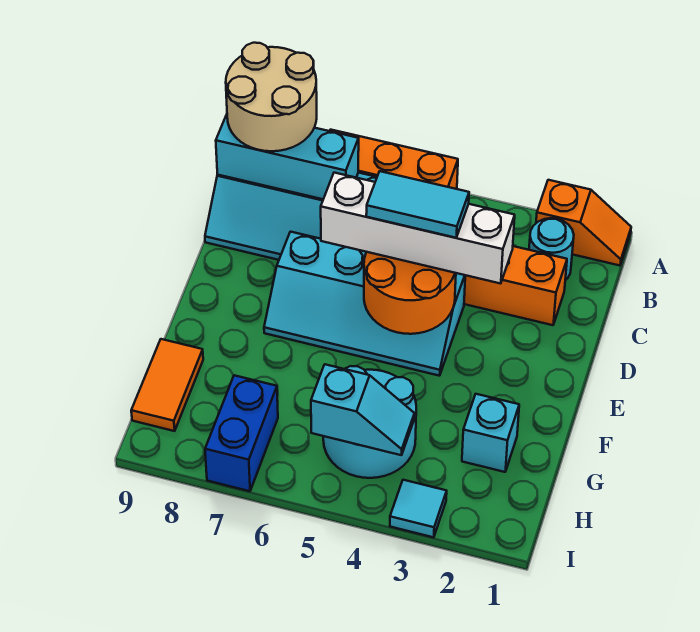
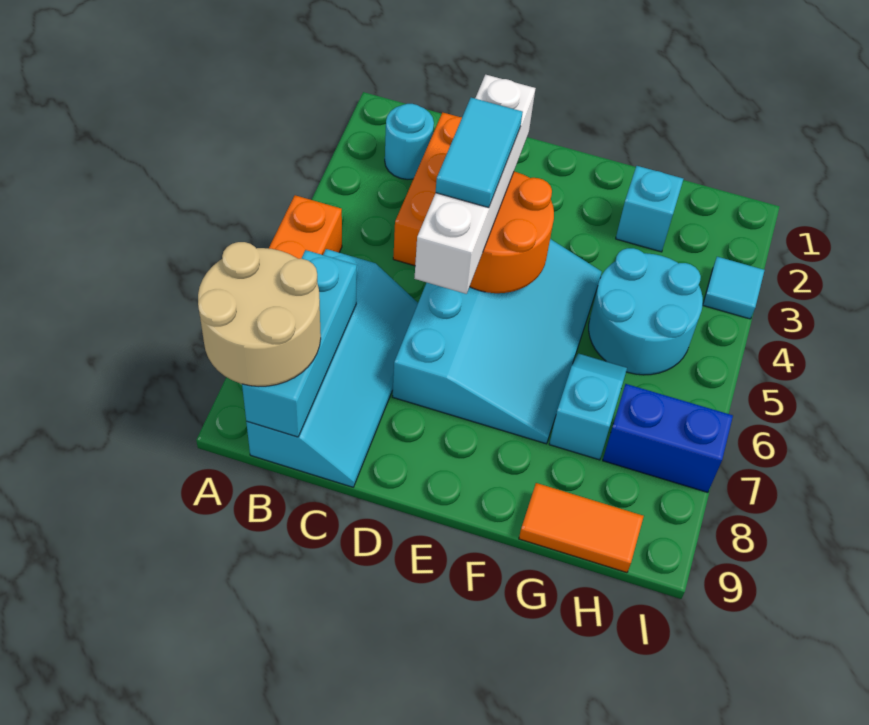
orange slope A1:A2 level 1 top 2 -> none
cyan slope D4:E7 level 1 top D -> cyan slope D4:F7 level 1 top D
cyan slope H4:H5 level 2 top 5 -> cyan slope G6:G7 level 1 top 7

